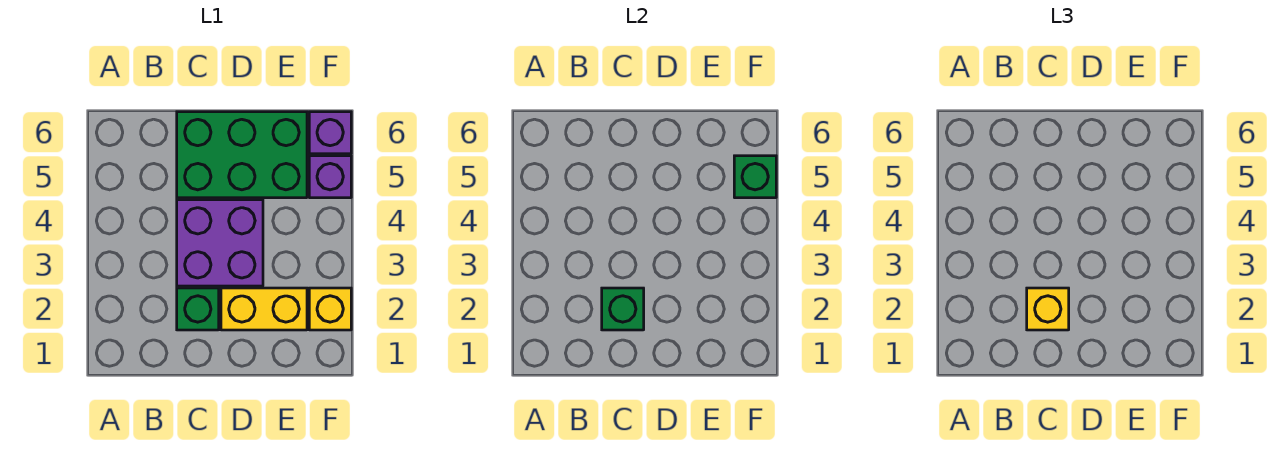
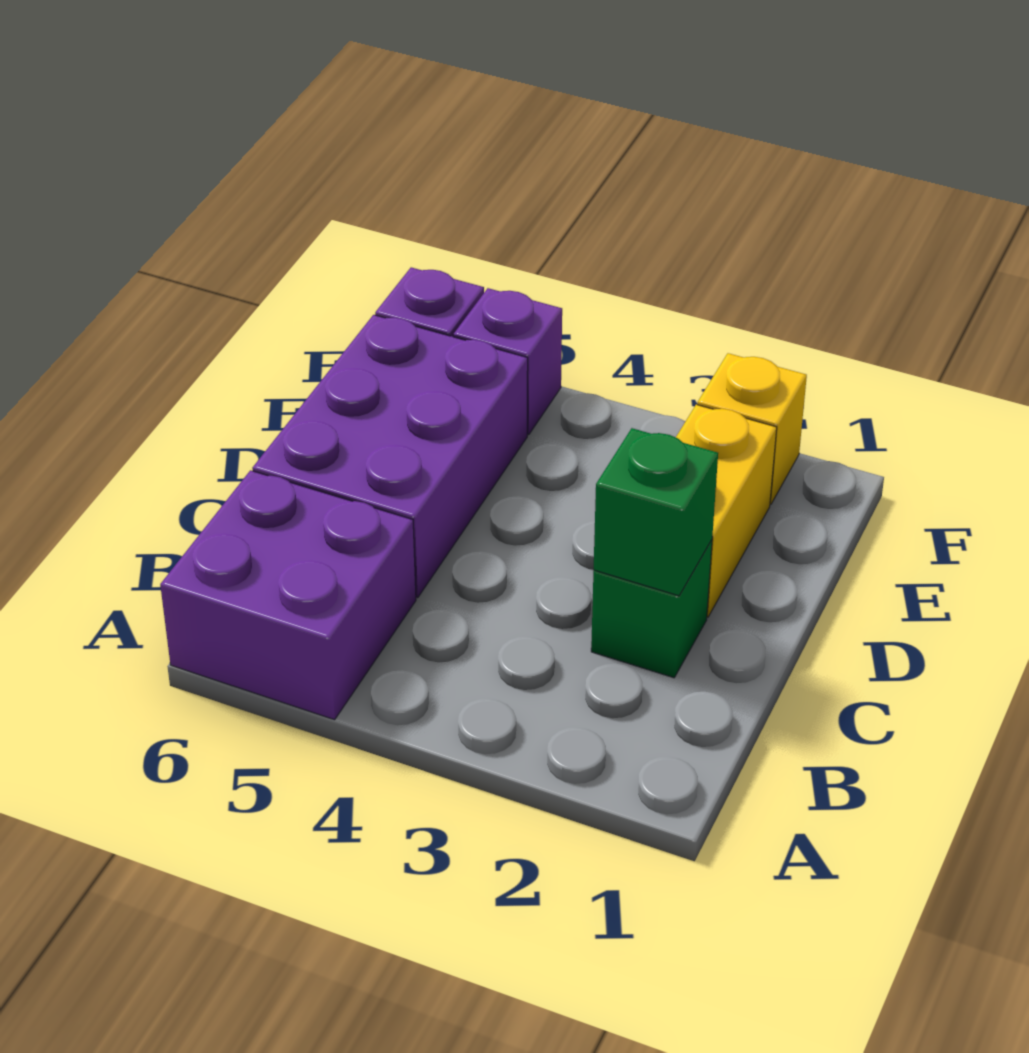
yellow brick C2 level 3 -> none
purple brick C3:D4 level 1 -> purple brick A5:B6 level 1
green brick C5:E6 level 1 -> purple brick C5:E6 level 1
green brick F5 level 2 -> none

